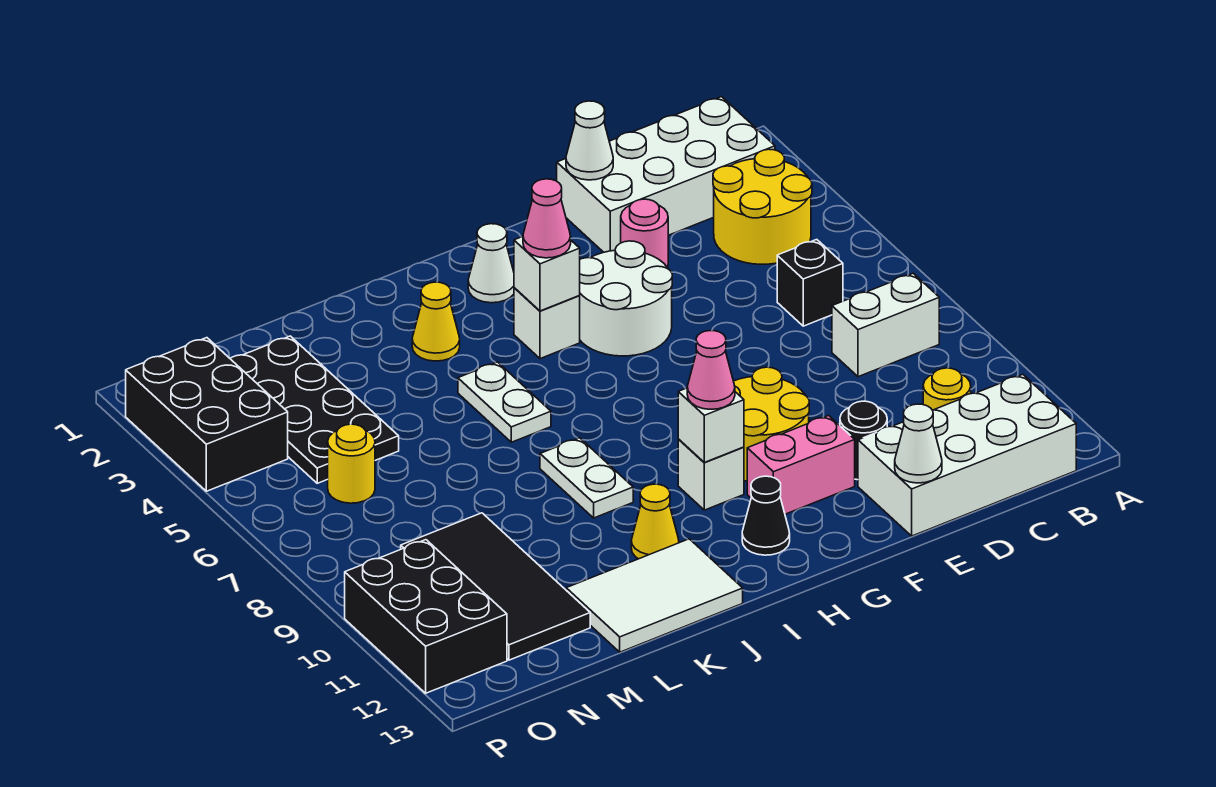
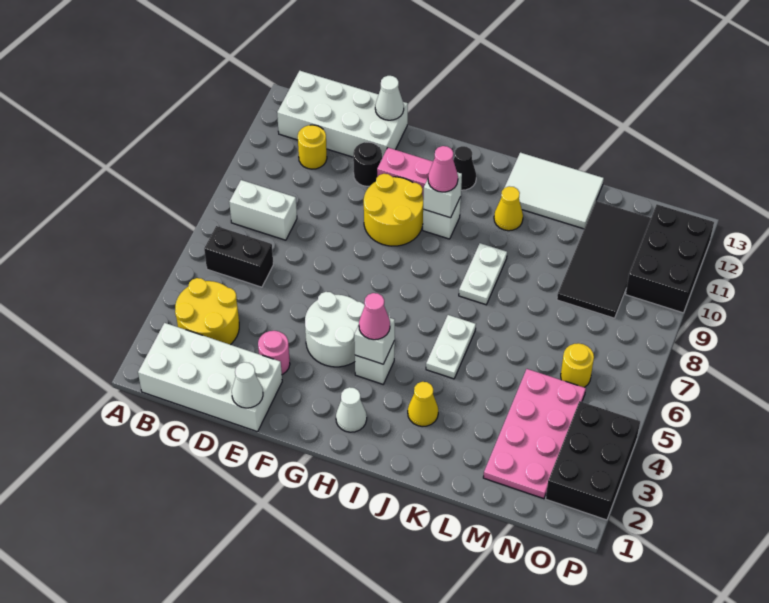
black brick C6 level 1 -> black brick B6:C6 level 1
black plate M2:N5 level 1 -> pink plate M2:N5 level 1

